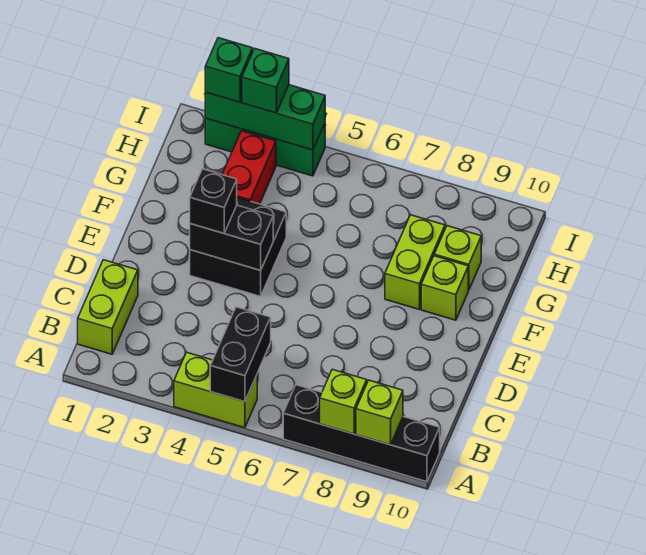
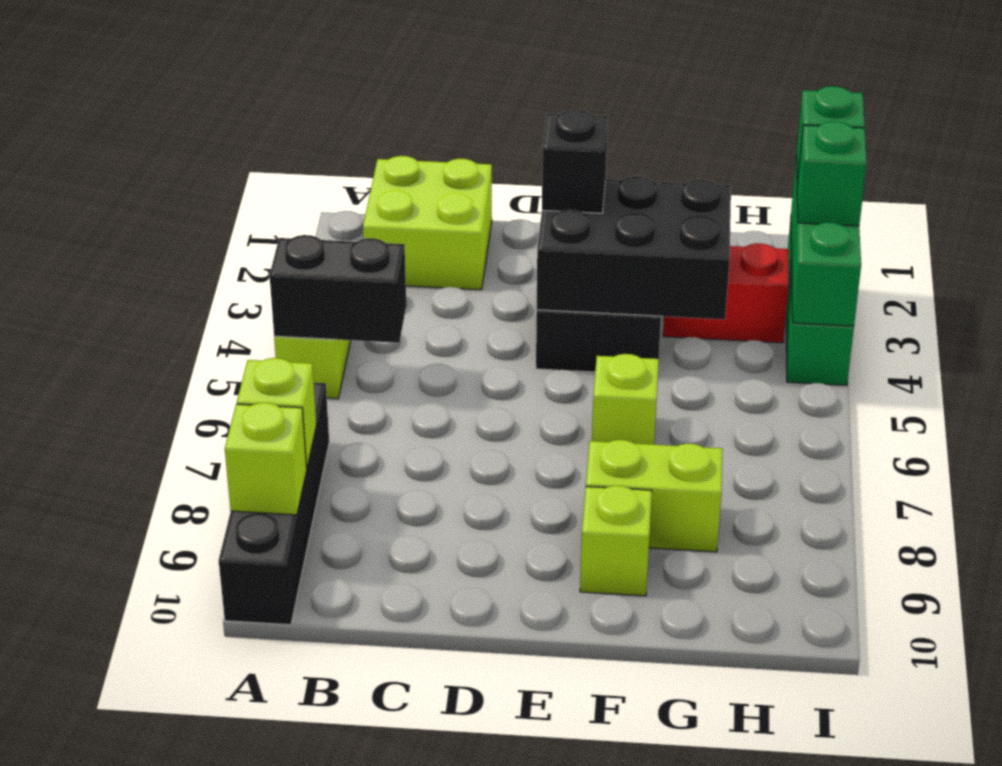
lime brick B1:C1 level 1 -> lime brick B1:C2 level 1
black brick E3:E4 level 2 -> black brick E3:G4 level 2
lime brick G9 level 1 -> lime brick F6 level 1

